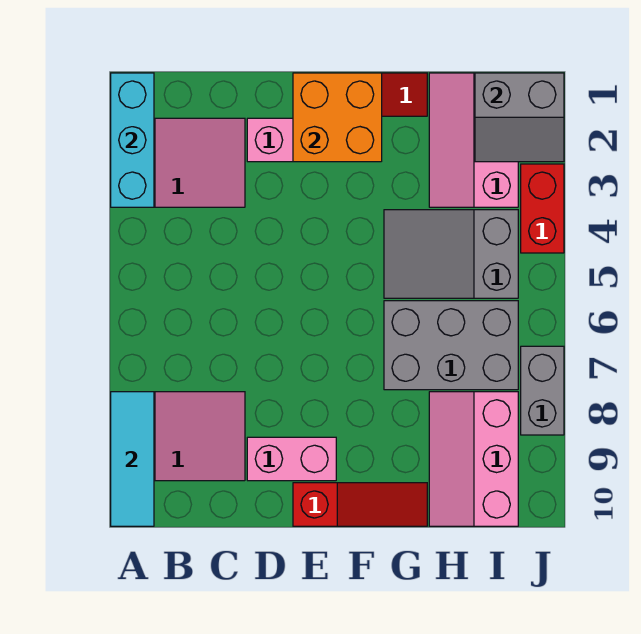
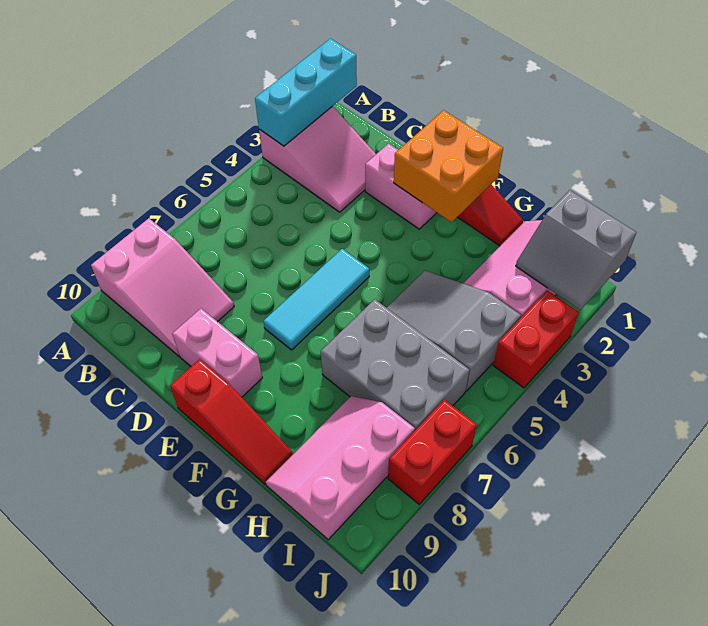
cyan tile A8:A10 level 2 -> cyan tile E5:E7 level 1
grey brick J7:J8 level 1 -> red brick J7:J8 level 1

